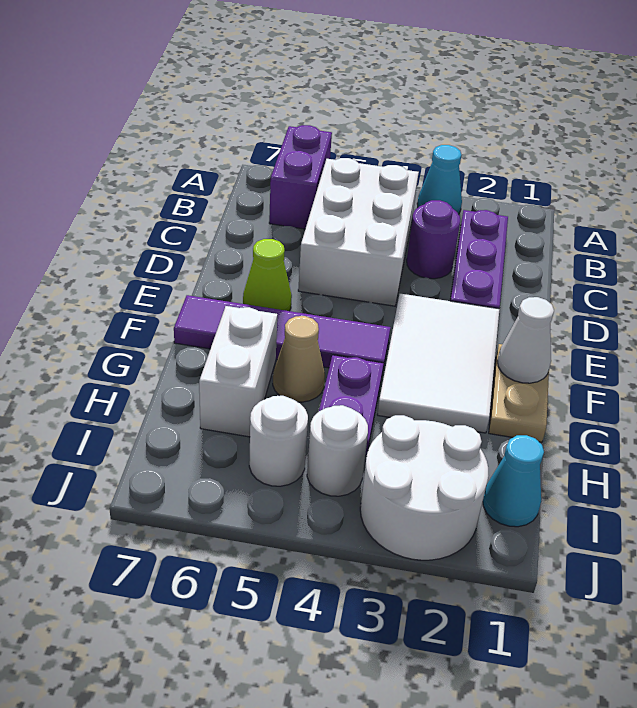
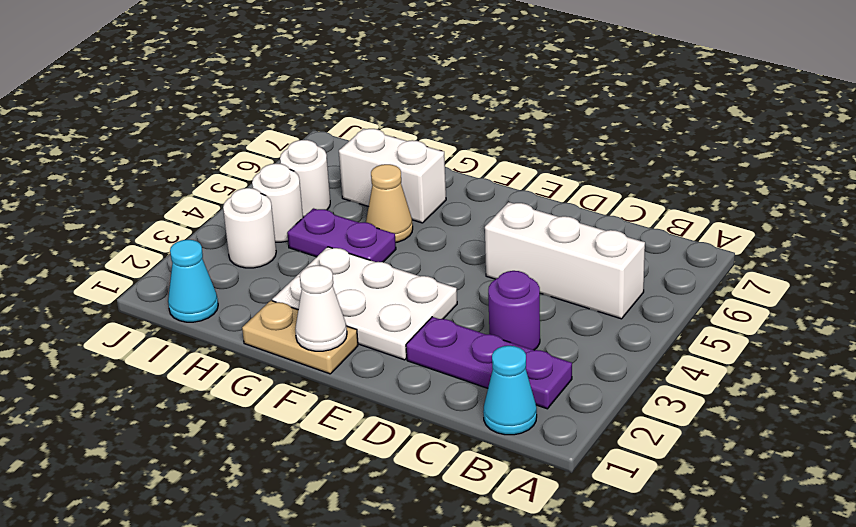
cyan cone A3 level 1 -> cyan cone B1 level 1
purple brick A6:B6 level 1 -> none
white brick B4:D5 level 1 -> white brick B5:D5 level 1
white tile E2:G3 level 1 -> white plate E2:G3 level 1
lime cone E6 level 1 -> none
purple tile F4:F7 level 1 -> none
white round brick I2:J3 level 1 -> white round brick I3 level 1

